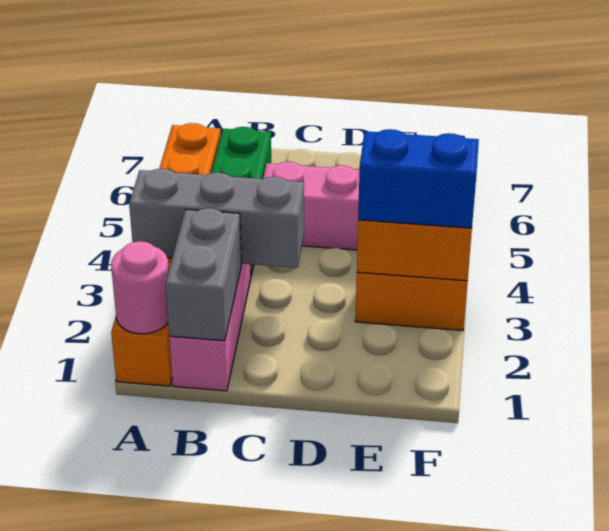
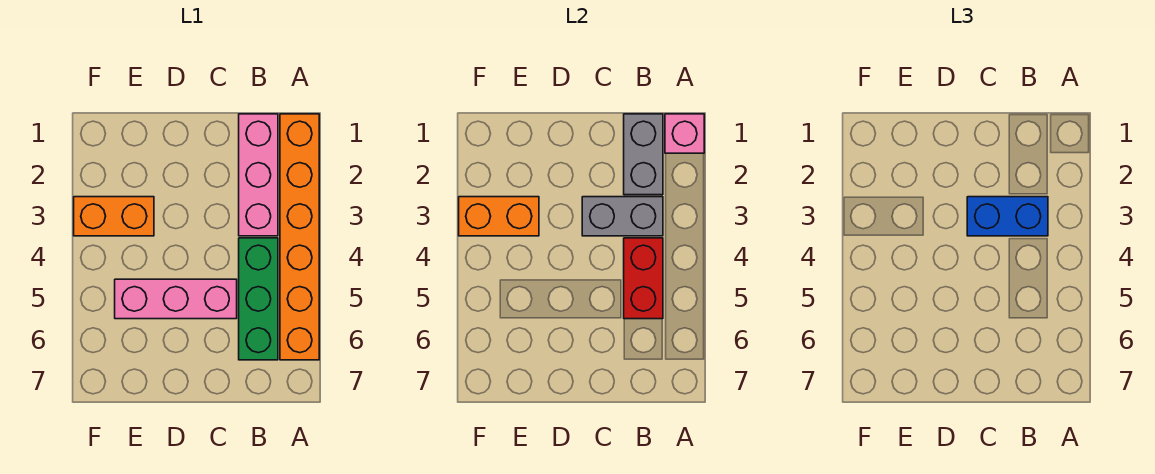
pink round brick A1 level 2 -> pink brick A1 level 2
grey brick A3:C3 level 2 -> grey brick B3:C3 level 2
none -> red brick B4:B5 level 2
blue brick E3:F3 level 3 -> blue brick B3:C3 level 3

